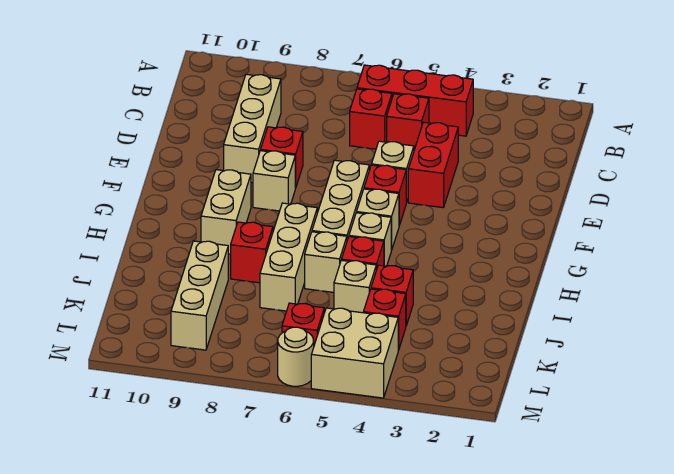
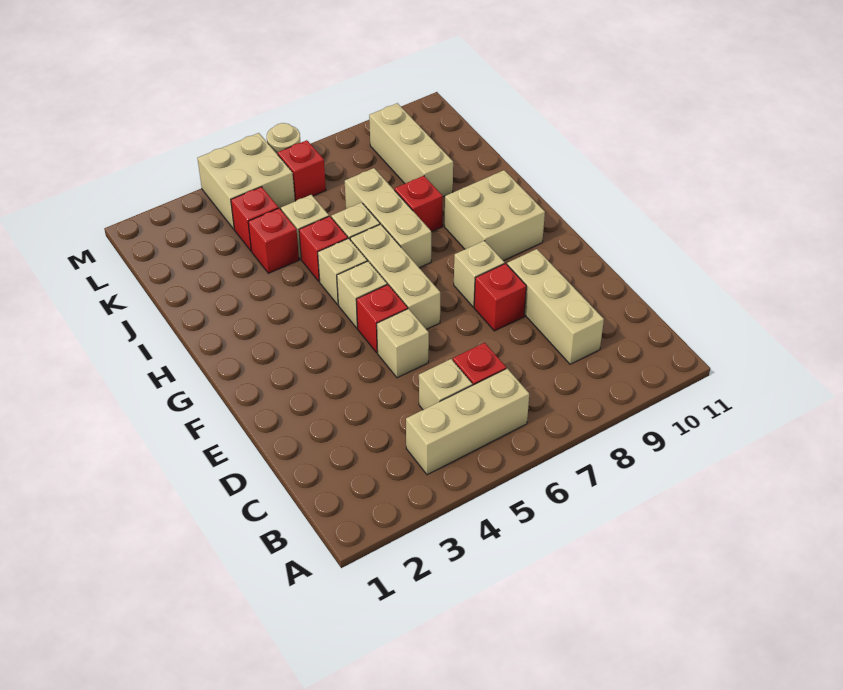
red brick B4:B6 level 1 -> tan brick B4:B6 level 1
red brick C5 level 1 -> tan brick C5 level 1
red brick D4:E4 level 1 -> none
tan brick G9:H9 level 1 -> tan brick G9:H10 level 1

